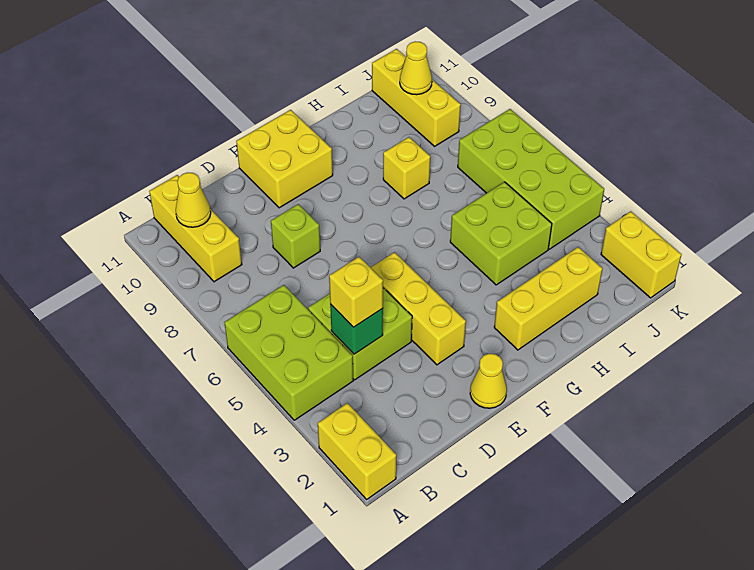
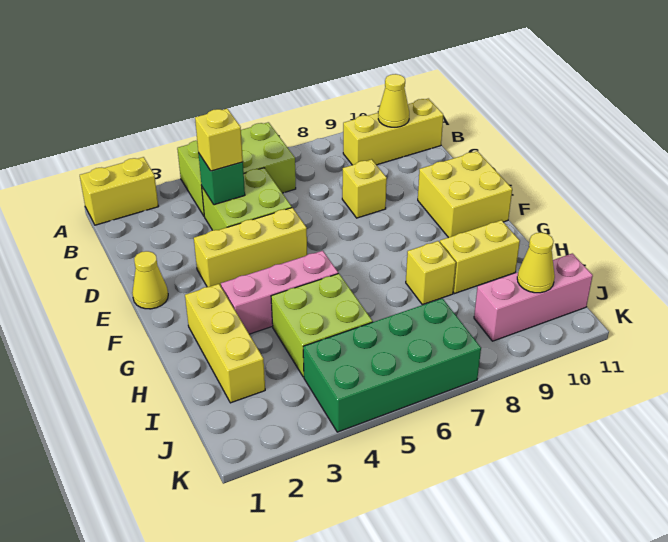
lime brick D8 level 1 -> yellow brick D8 level 1
none -> pink brick G3:G5 level 1
lime brick J4:K7 level 1 -> green brick J4:K7 level 1
yellow brick J9:J11 level 1 -> pink brick J9:J11 level 1
yellow brick K1:K2 level 1 -> yellow brick H9:H10 level 1

